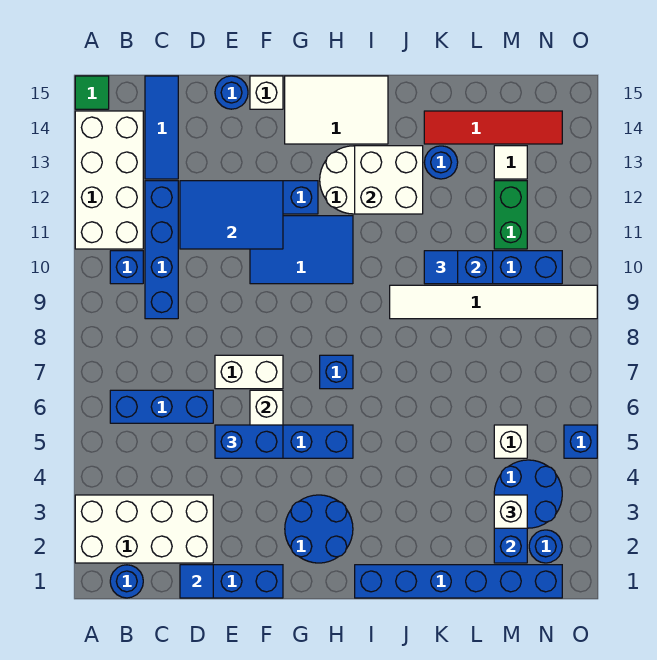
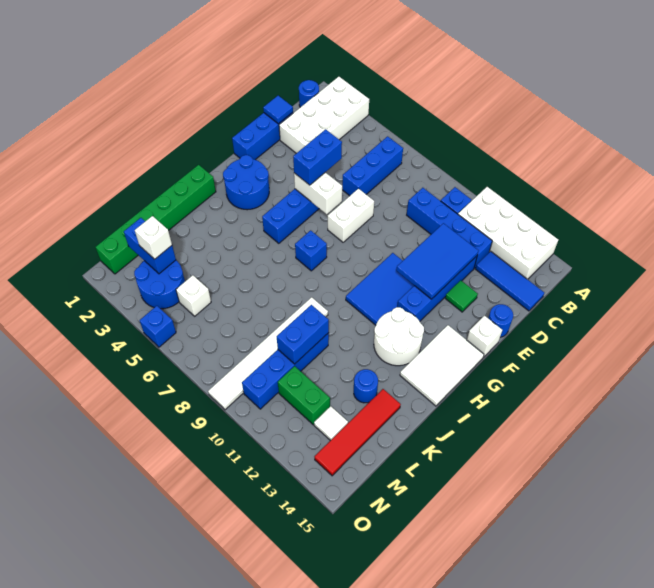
green tile A15 level 1 -> green tile E13 level 1
blue brick I1:N1 level 1 -> green brick I1:N1 level 1
white brick I12:J13 level 2 -> none
blue tile K10 level 3 -> none
blue round brick N2 level 1 -> none

